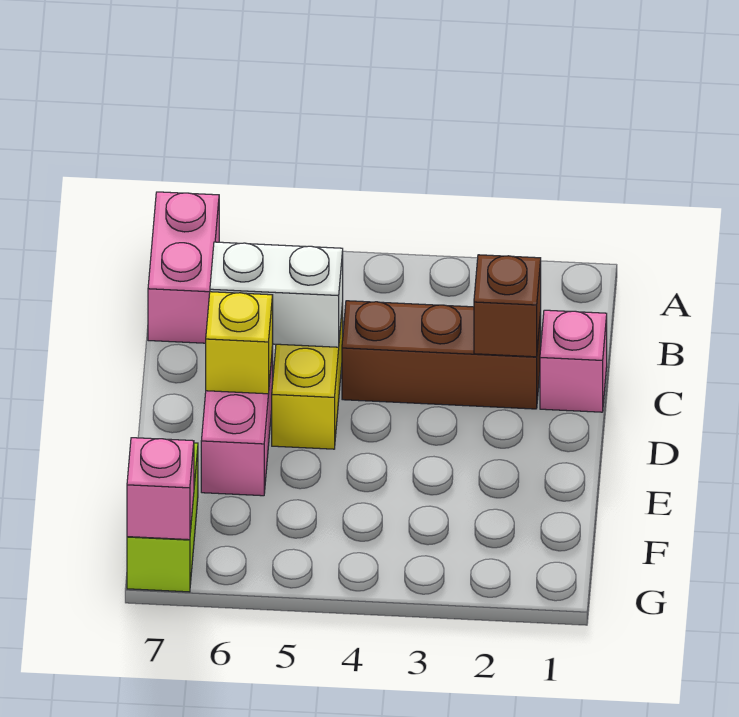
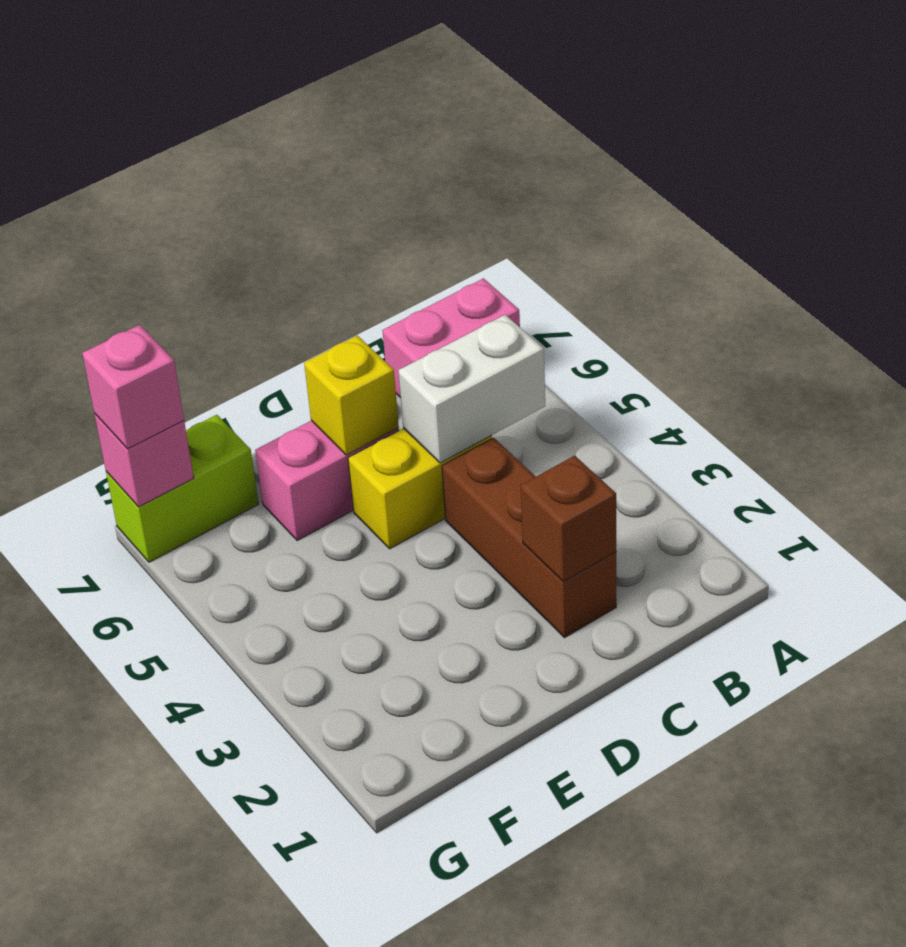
pink brick C1 level 1 -> pink brick G7 level 3
white brick C5:C6 level 2 -> white brick B5:C5 level 2

